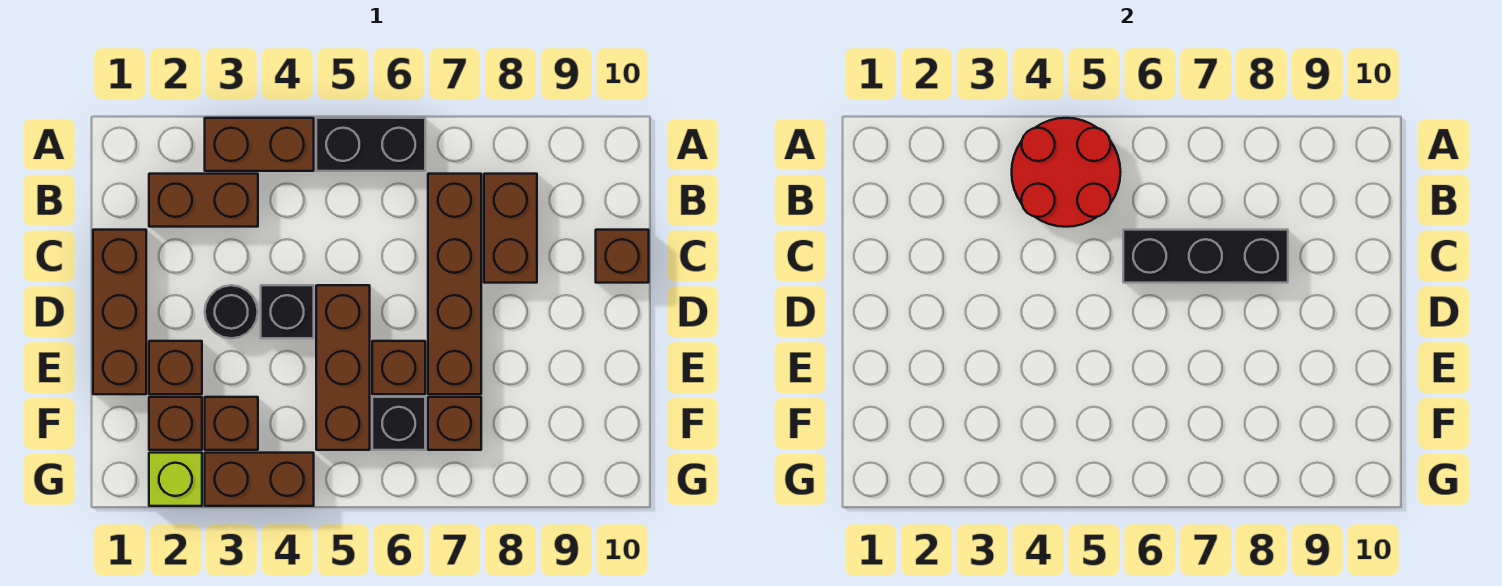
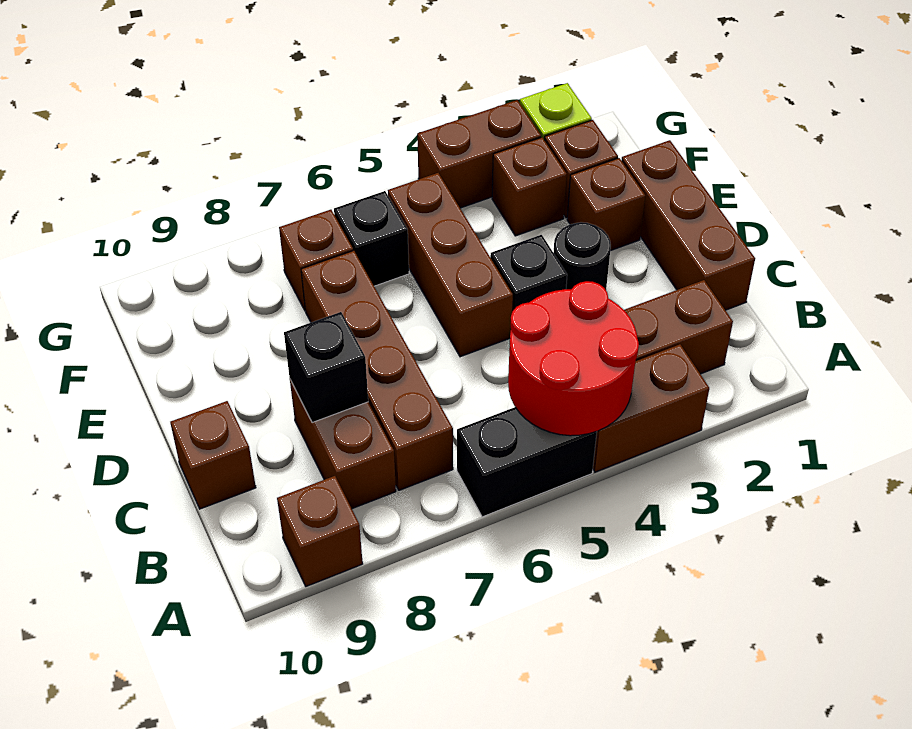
black brick C6:C8 level 2 -> black brick C8 level 2
brown brick E6 level 1 -> brown brick A9 level 1

